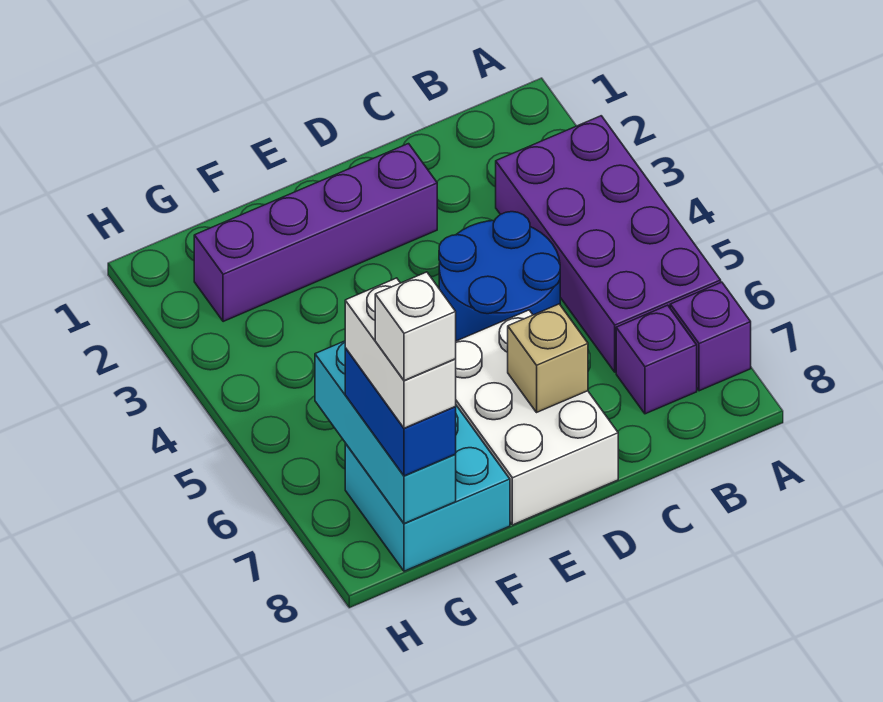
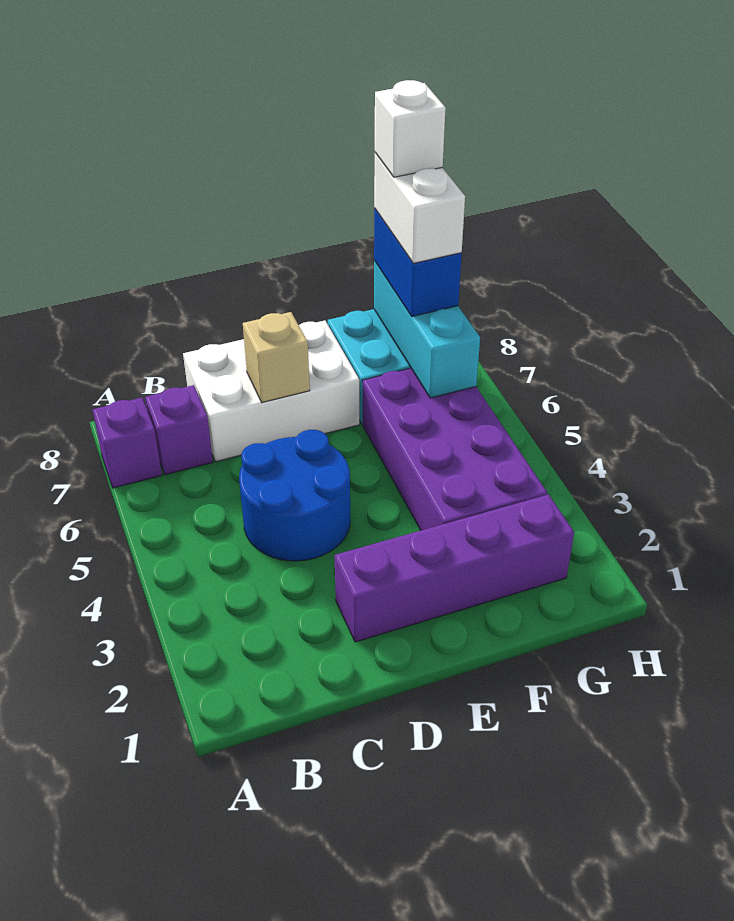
purple brick A3:B6 level 1 -> purple brick F3:G6 level 1
white brick D6:E8 level 1 -> white brick C7:E8 level 1

